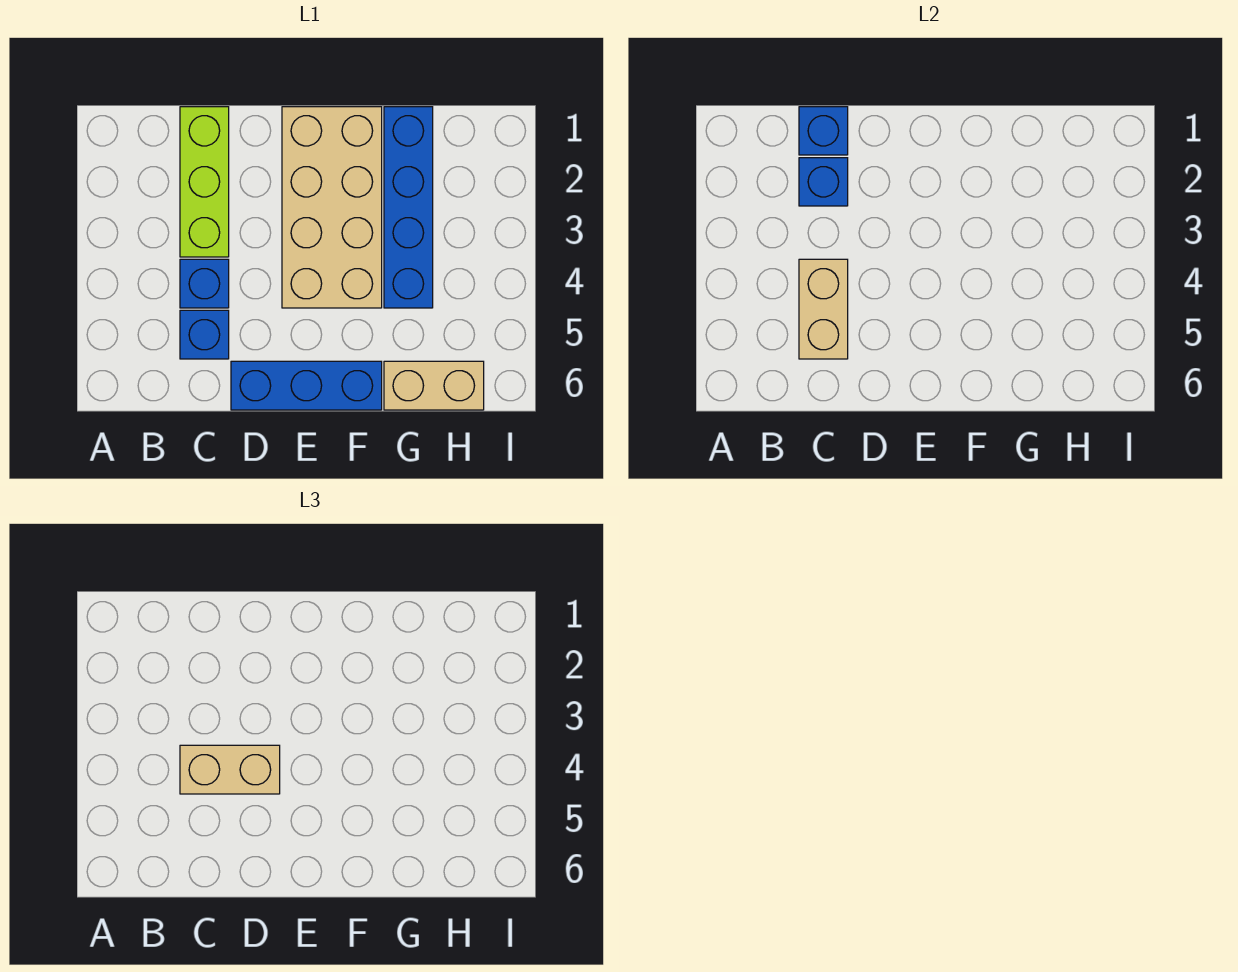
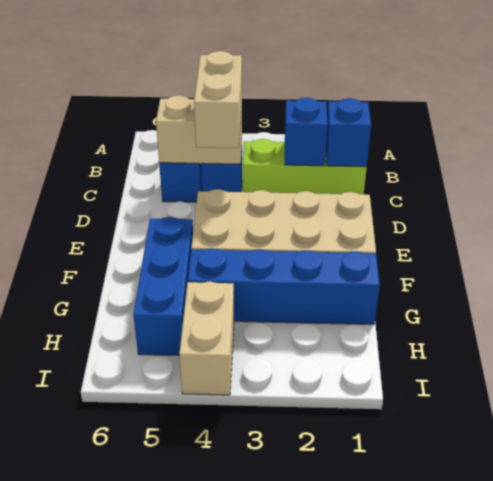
blue brick D6:F6 level 1 -> blue brick F5:H5 level 1
tan brick G6:H6 level 1 -> tan brick H4:I4 level 1

